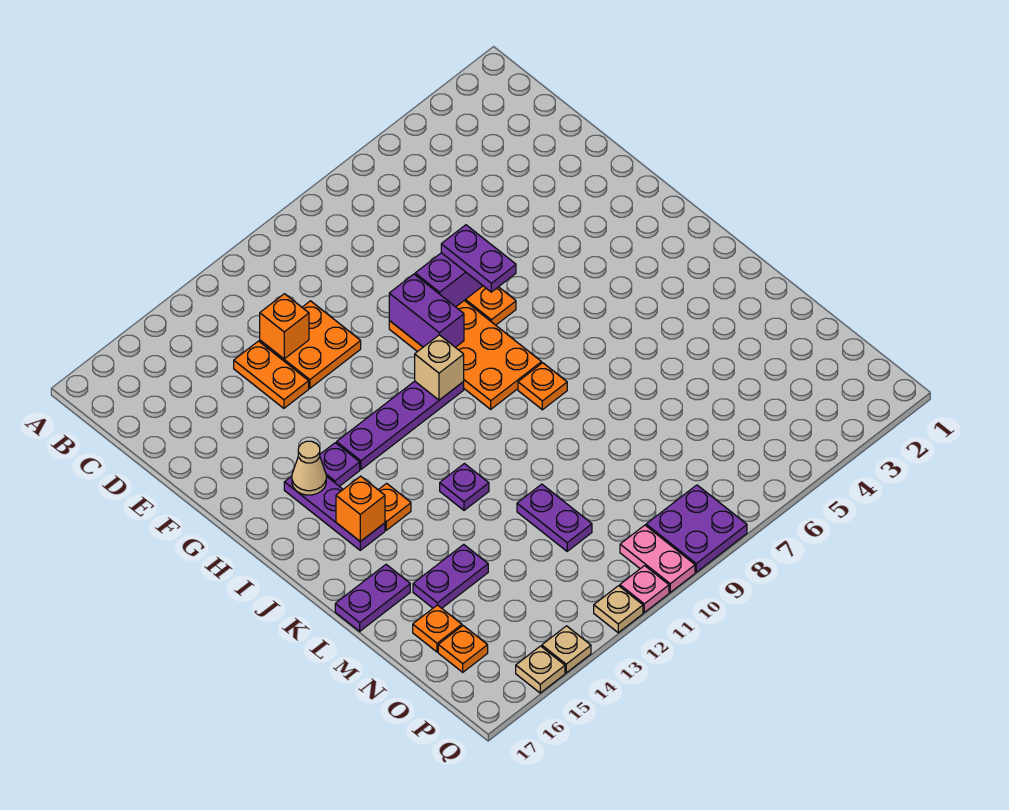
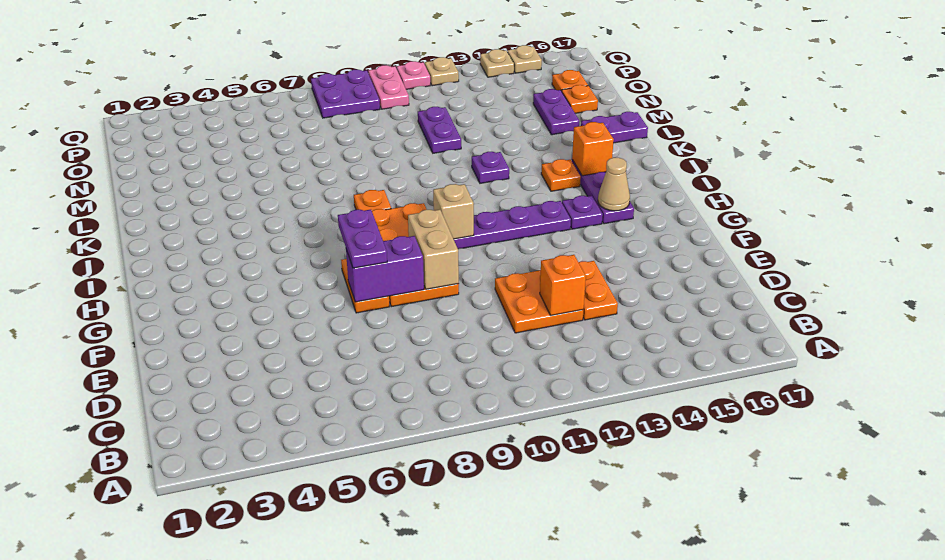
purple brick F9:G9 level 2 -> tan brick F9:G9 level 2
purple plate M14:M15 level 1 -> purple plate M15:N15 level 1

